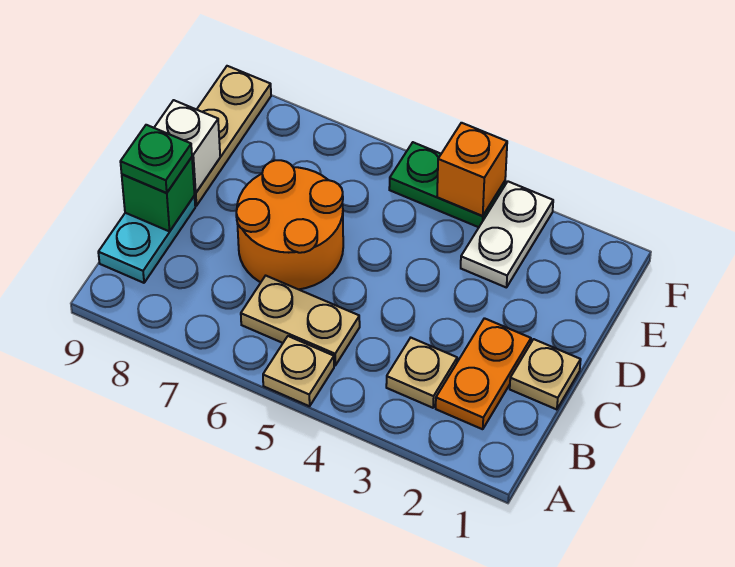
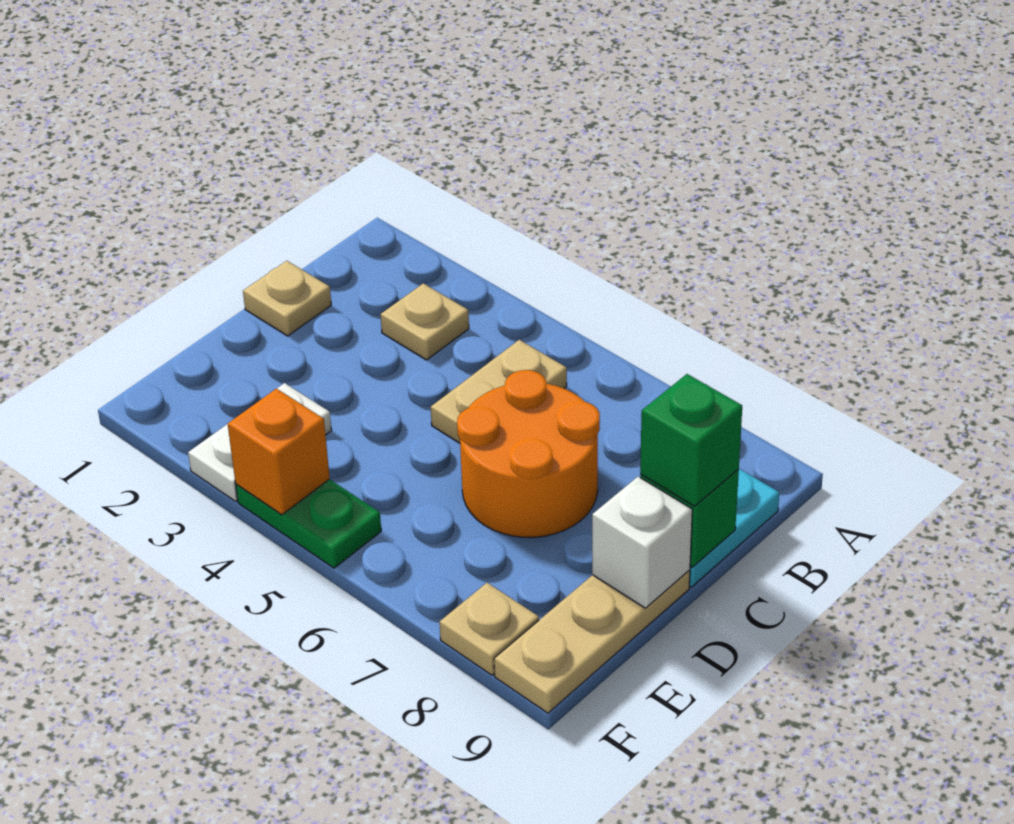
tan plate A5 level 1 -> tan plate F8 level 1
orange plate B2:C2 level 1 -> none
tan plate B5:B6 level 1 -> tan plate B5:C5 level 1
green plate C9 level 3 -> green brick C9 level 3

